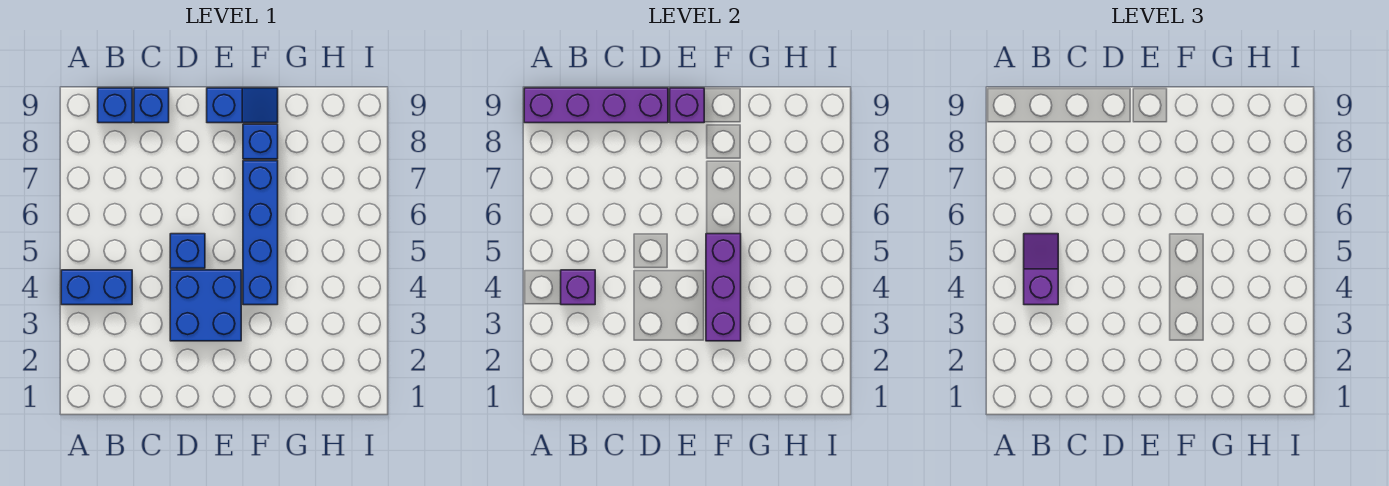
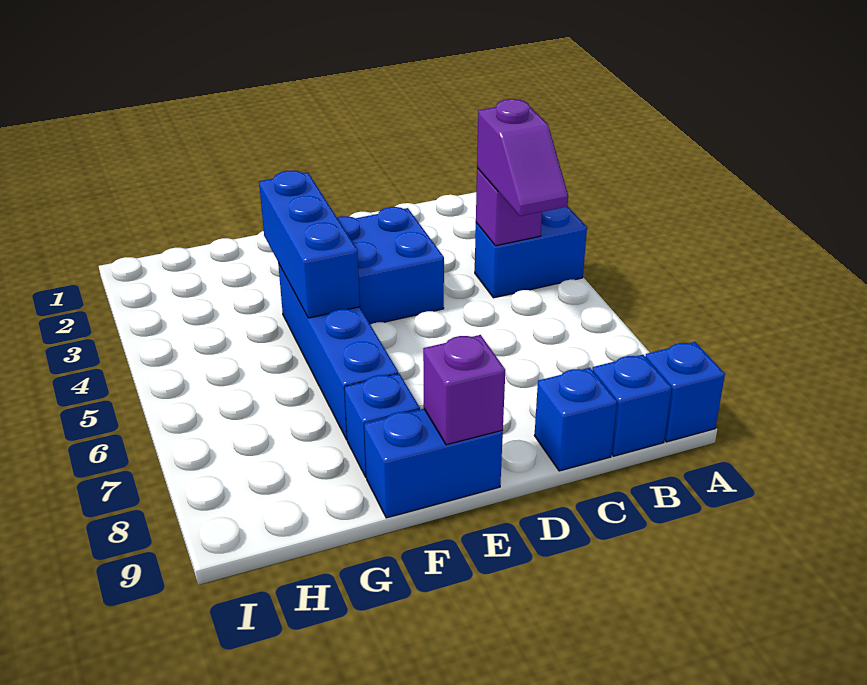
purple brick A9:D9 level 2 -> none
blue brick D5 level 1 -> blue brick A9 level 1
blue slope E9:F9 level 1 top E -> blue brick E9:F9 level 1
purple brick F3:F5 level 2 -> blue brick F3:F5 level 2

